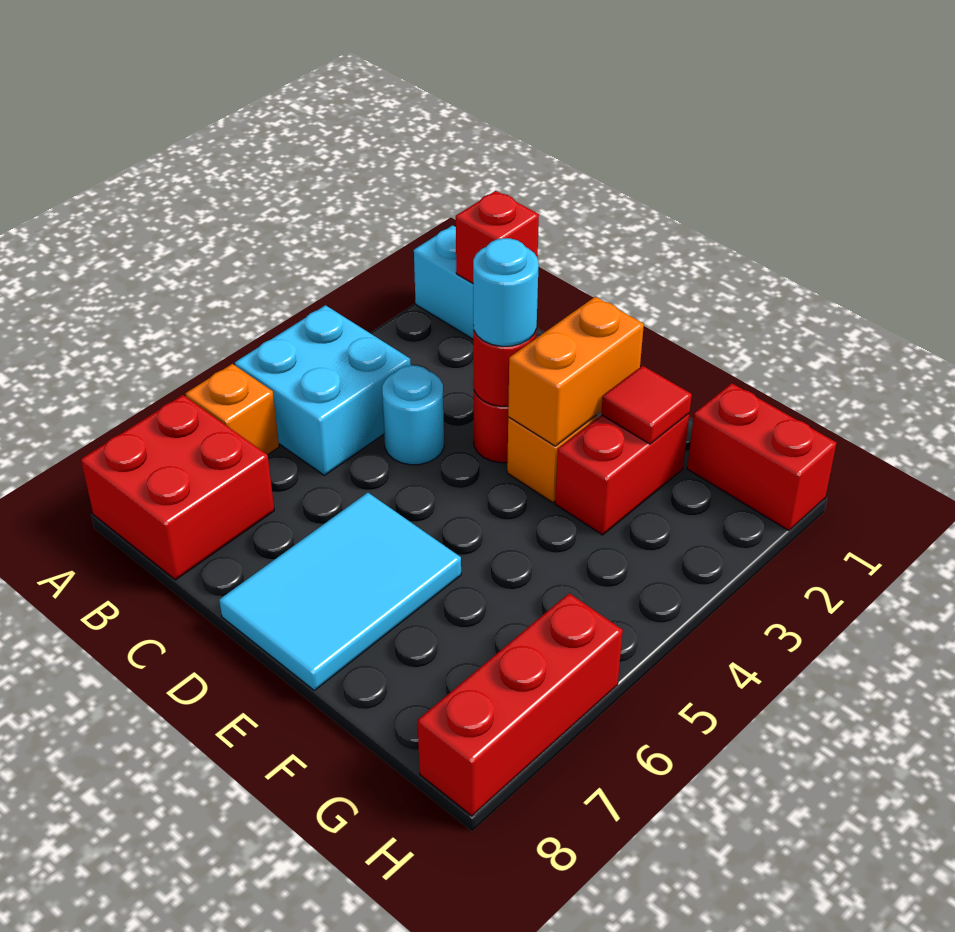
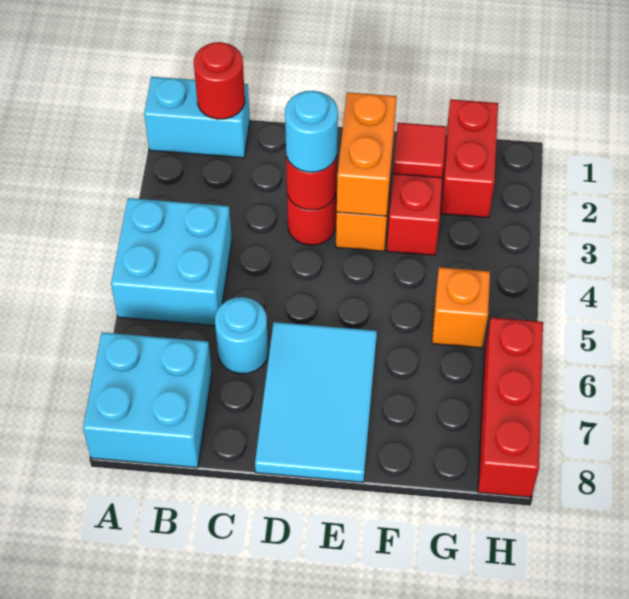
orange brick A6 level 1 -> orange brick G5 level 1
red brick A7:B8 level 1 -> cyan brick A7:B8 level 1
red brick B1 level 2 -> red round brick B1 level 2
cyan round brick C4 level 1 -> cyan round brick C6 level 1
red brick G1:H1 level 1 -> red brick G1:G2 level 1

